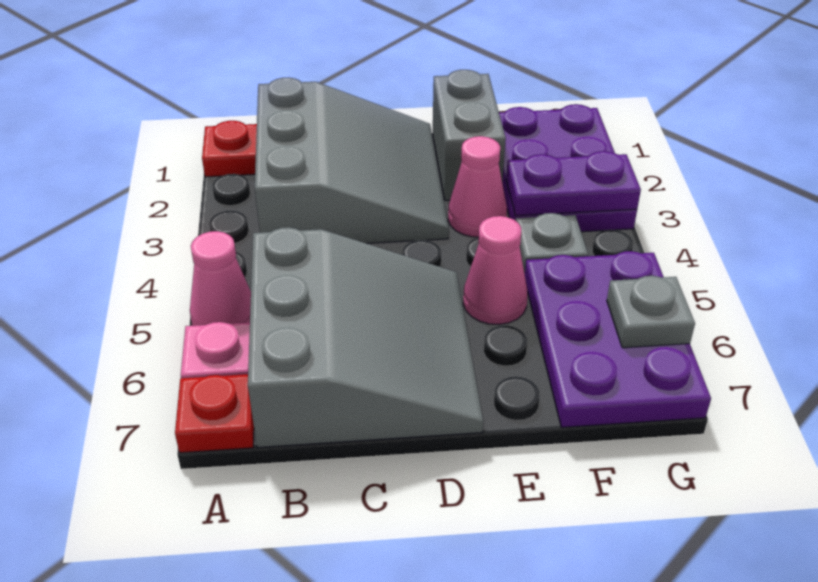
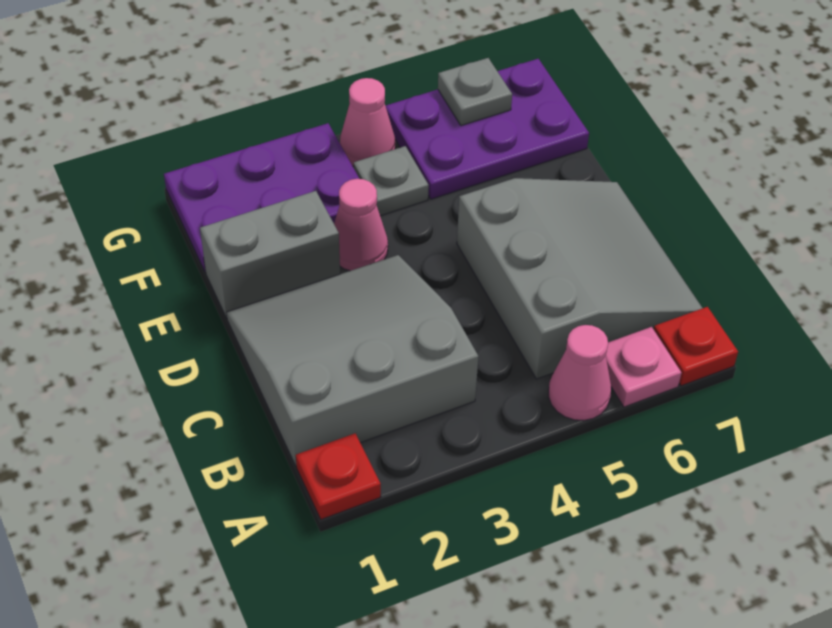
grey slope B5:D7 level 1 top B -> grey slope B5:D7 level 1 top 5
pink cone E5 level 1 -> pink cone G4 level 1
purple plate F3:G3 level 2 -> none

